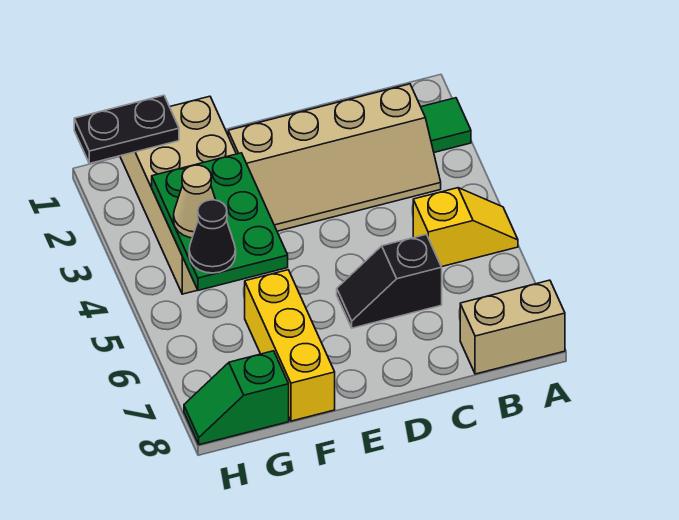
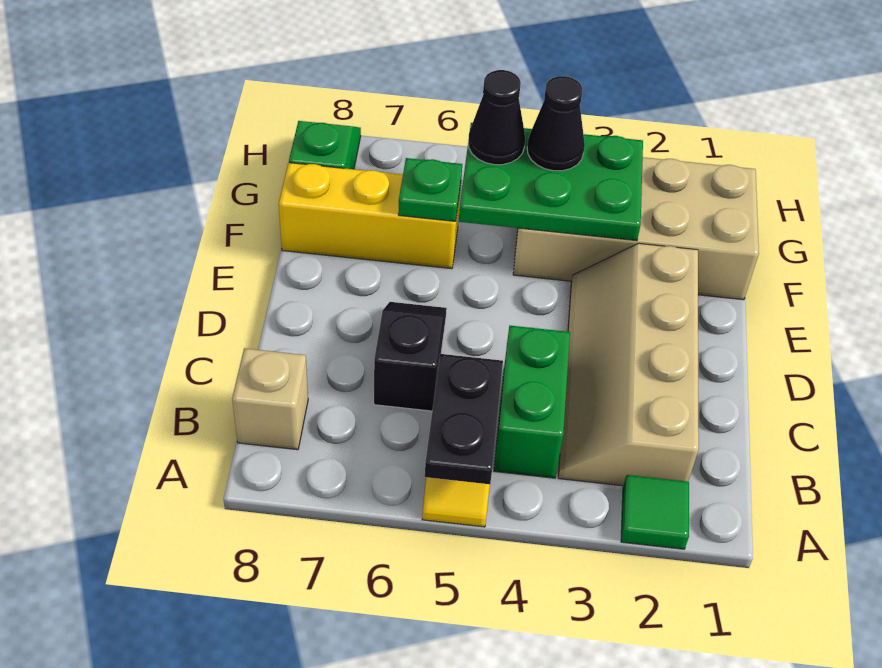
tan brick A8:B8 level 1 -> tan brick B8 level 1
none -> green brick B4:C4 level 1
none -> green plate F6 level 2
black plate G1:H1 level 2 -> black plate A5:B5 level 2
tan cone G4 level 3 -> black cone G4 level 3

